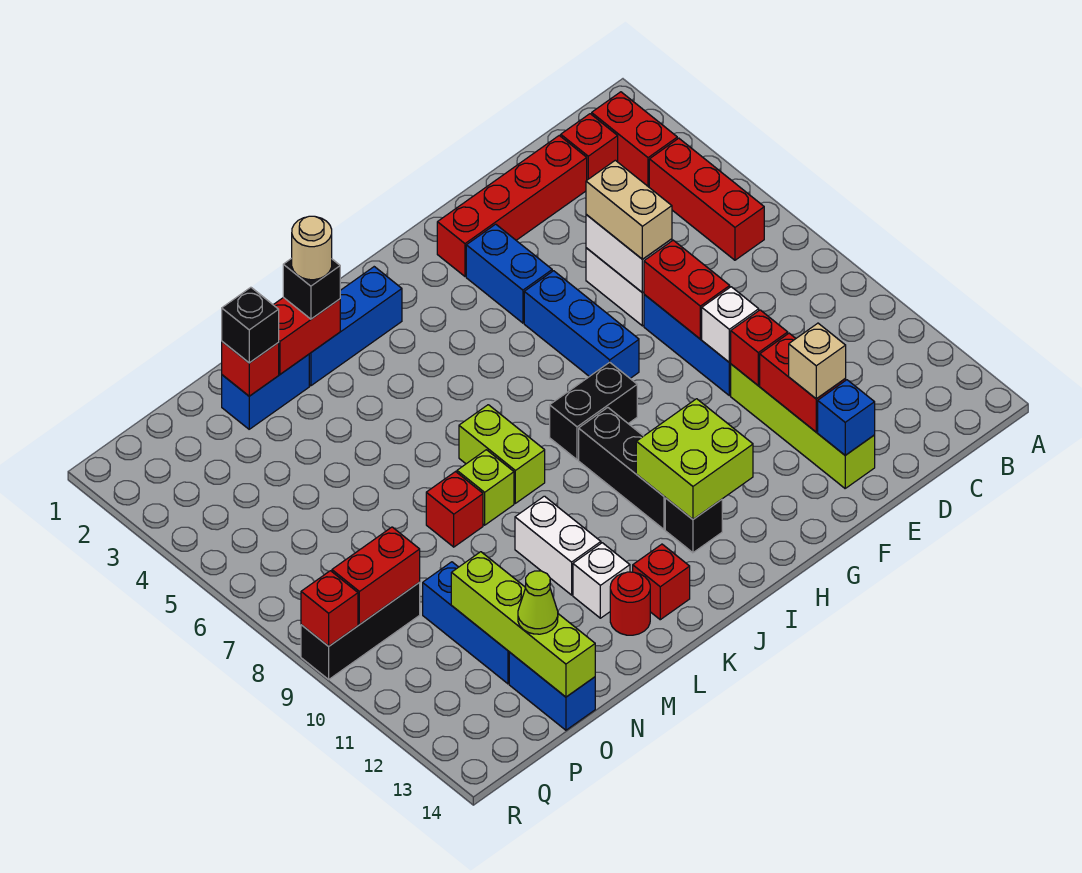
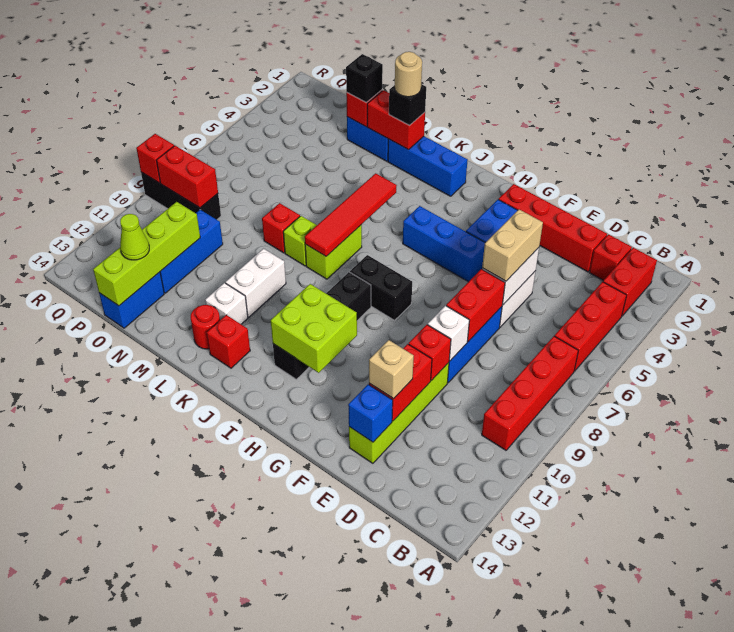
none -> red brick B7:B10 level 1
blue brick G5:G7 level 1 -> blue brick G5:I5 level 1
none -> red tile K5:K8 level 2

